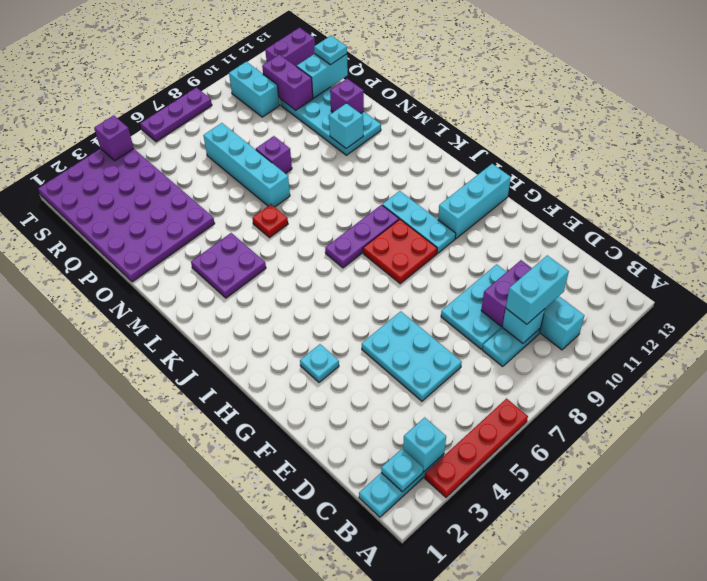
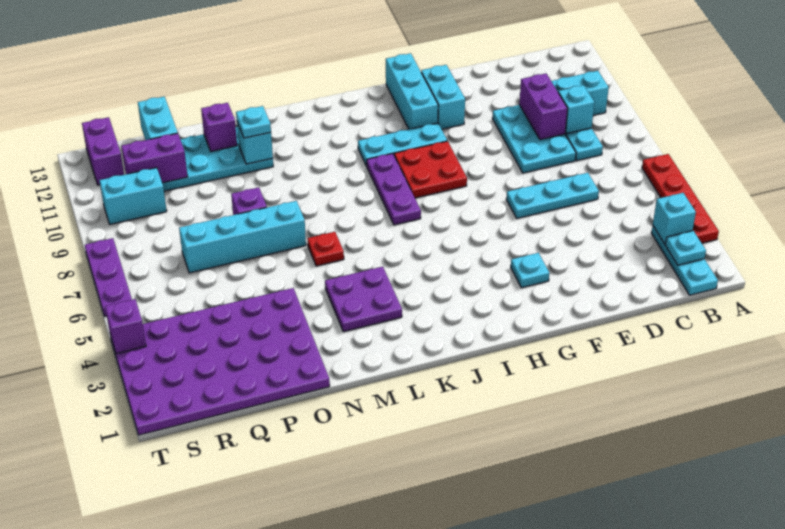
cyan brick C9:C10 level 3 -> cyan brick G11:G12 level 1
cyan plate D5:F6 level 1 -> cyan plate D6:F6 level 1
cyan plate Q13 level 3 -> cyan plate N11 level 3

